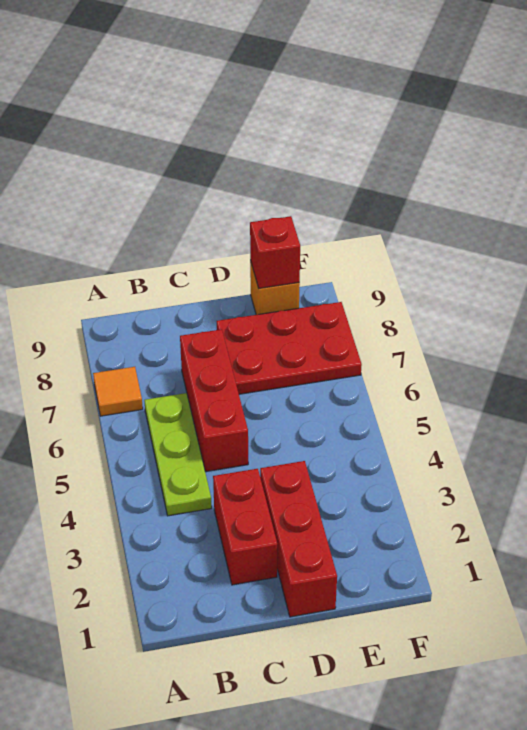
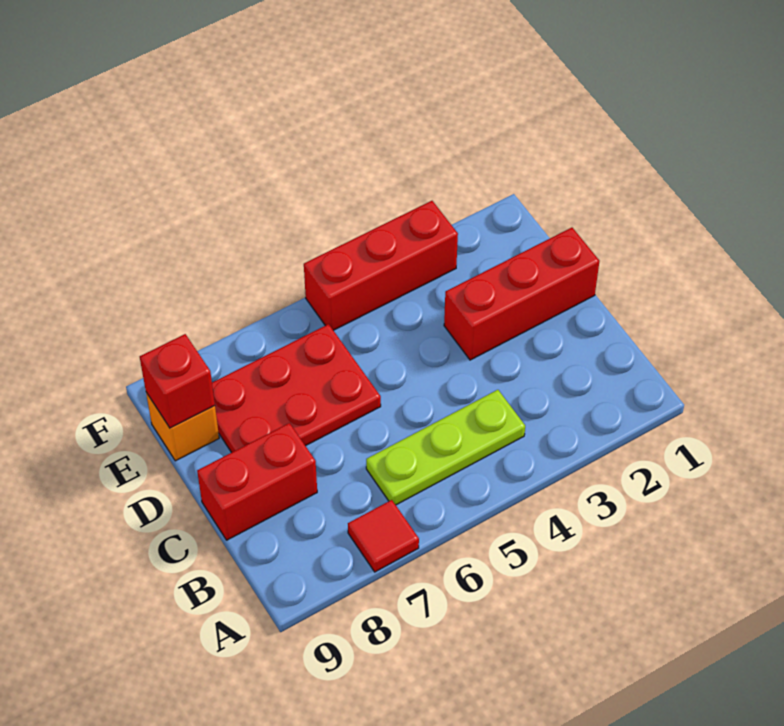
orange tile A7 level 1 -> red tile A7 level 1
red brick C2:C3 level 1 -> red brick C8:C9 level 1
red brick C5:C7 level 1 -> red brick F3:F5 level 1
red plate D7:F8 level 1 -> red plate D6:E8 level 1

